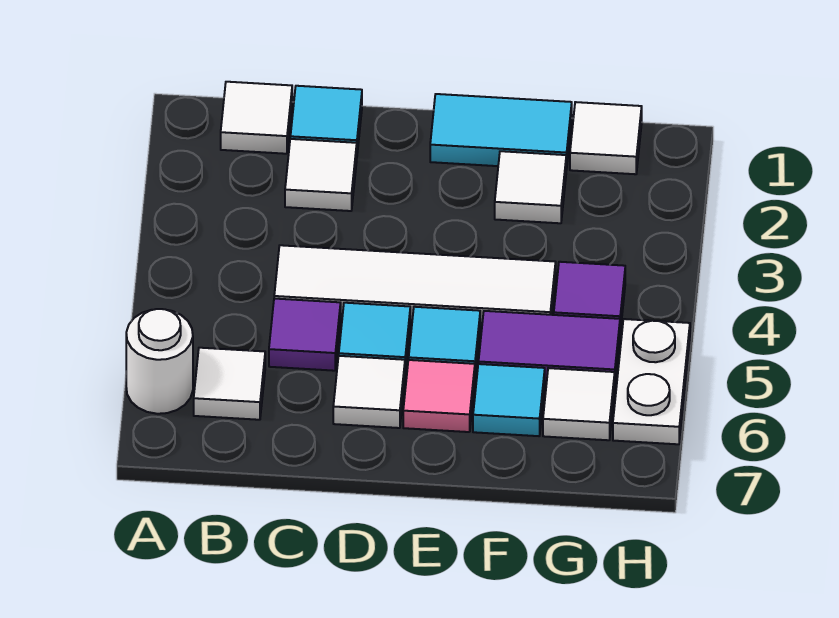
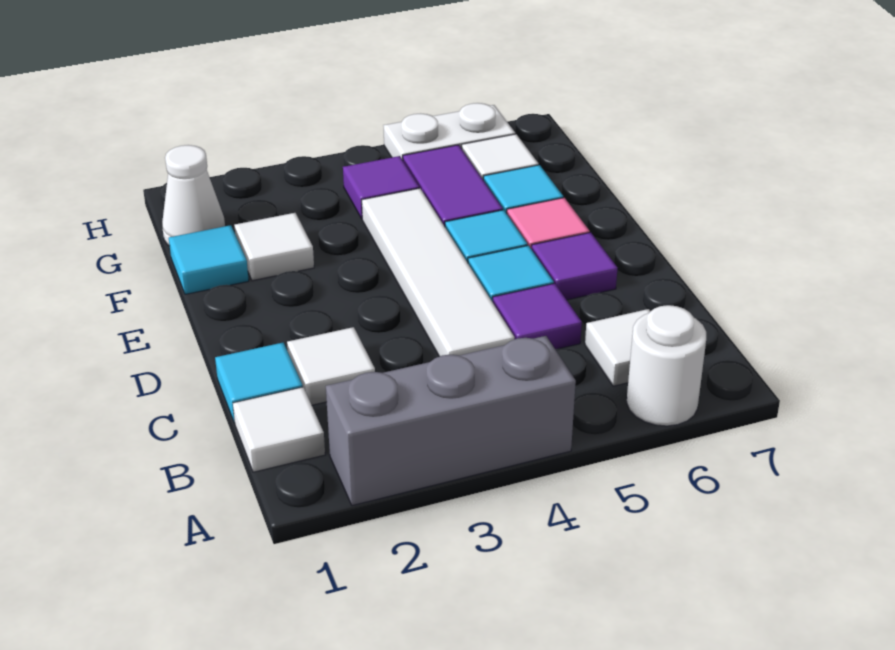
none -> grey brick A2:A4 level 1
white tile D6 level 1 -> purple tile D6 level 1
cyan tile E1:F1 level 1 -> cyan tile F1 level 1
white tile G1 level 1 -> white cone G1 level 1

